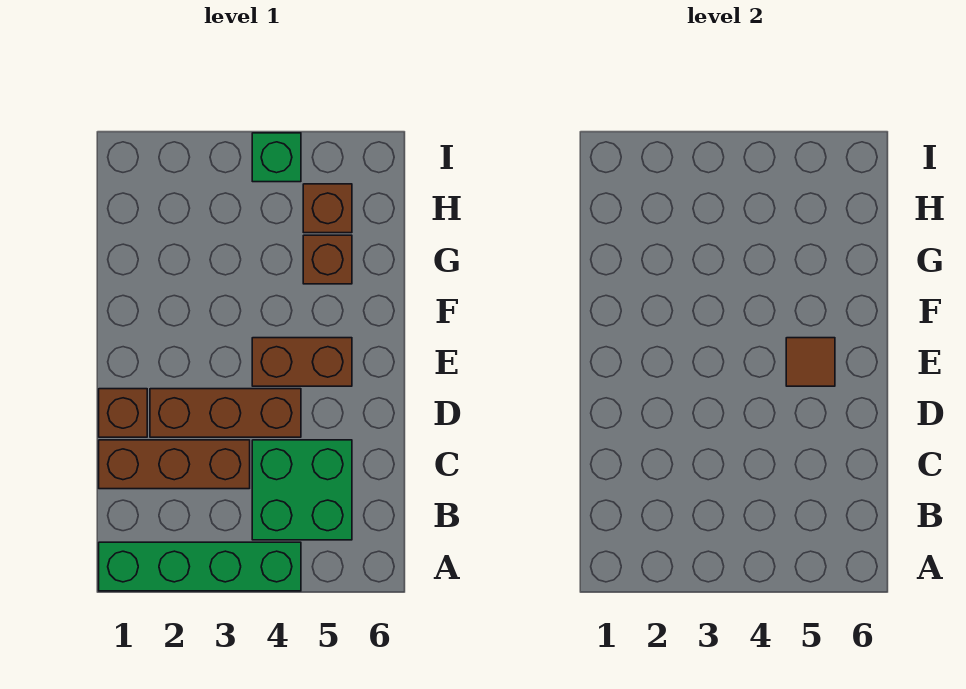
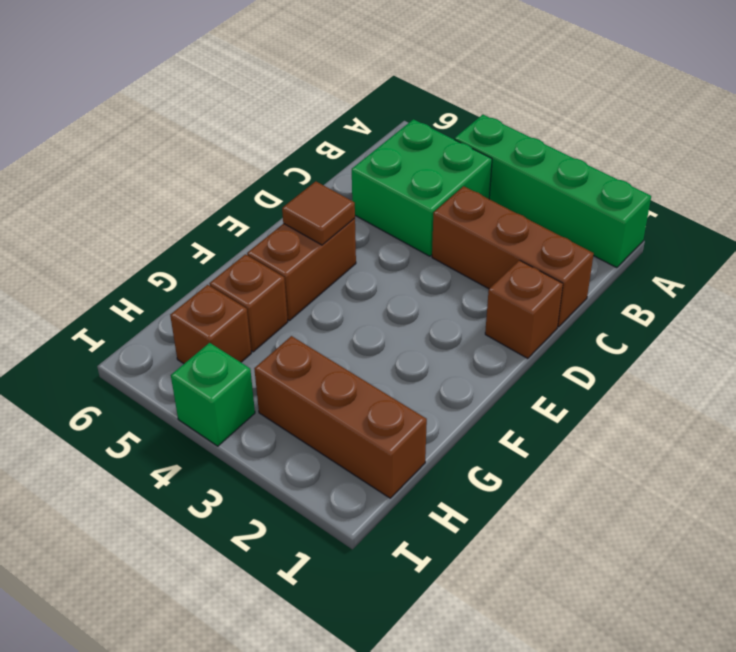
brown brick D2:D4 level 1 -> brown brick H1:H3 level 1
brown brick E4:E5 level 1 -> brown brick E5:F5 level 1

